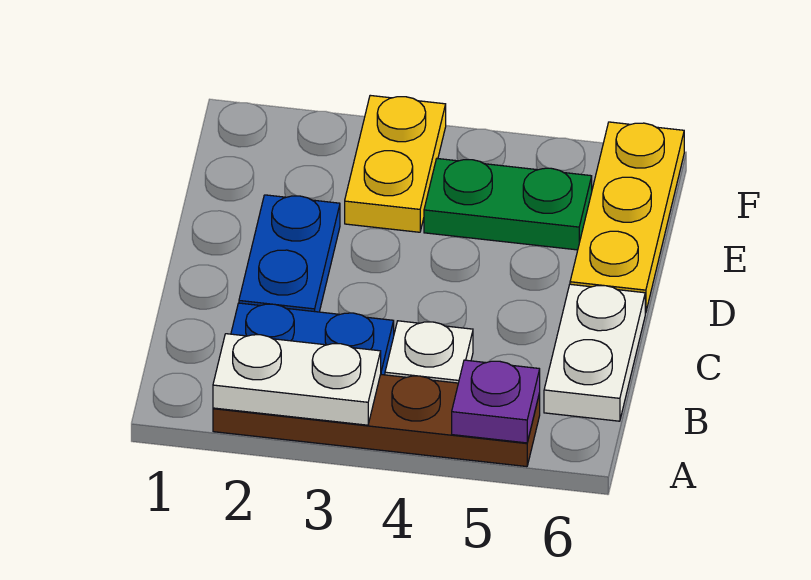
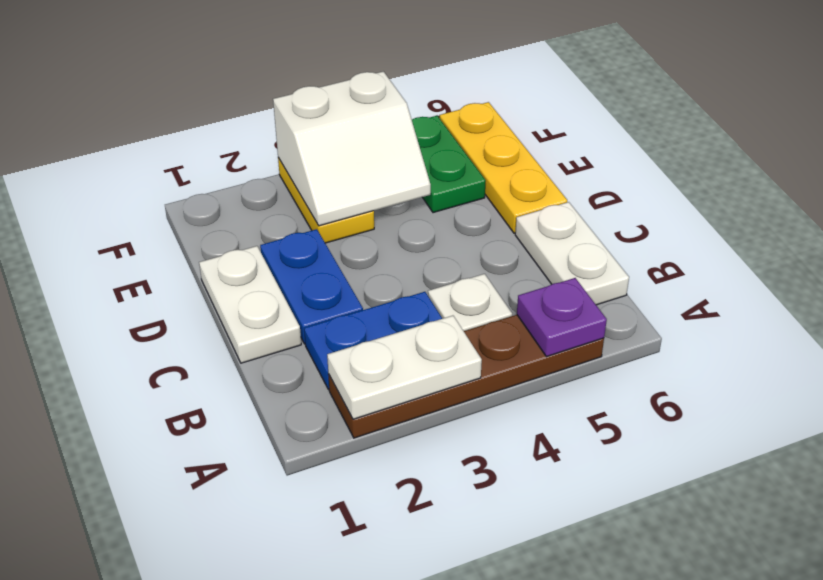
none -> white plate C1:D1 level 1
none -> white slope E3:F4 level 2 top F
green plate E4:E5 level 1 -> green plate E5:F5 level 1

